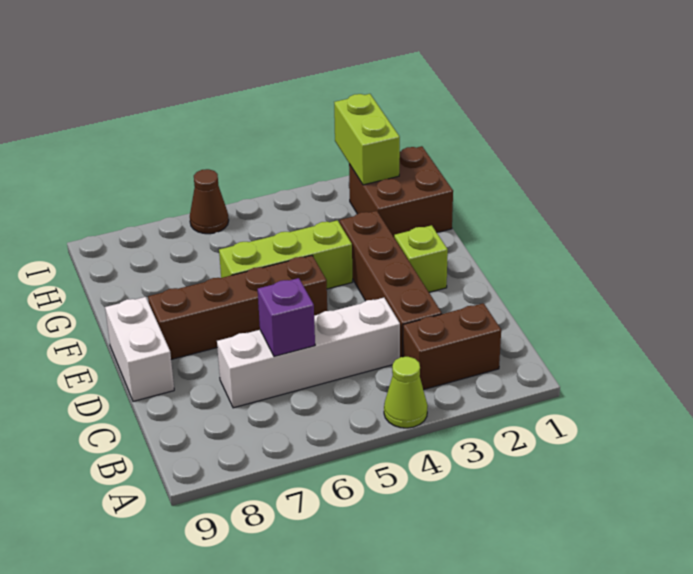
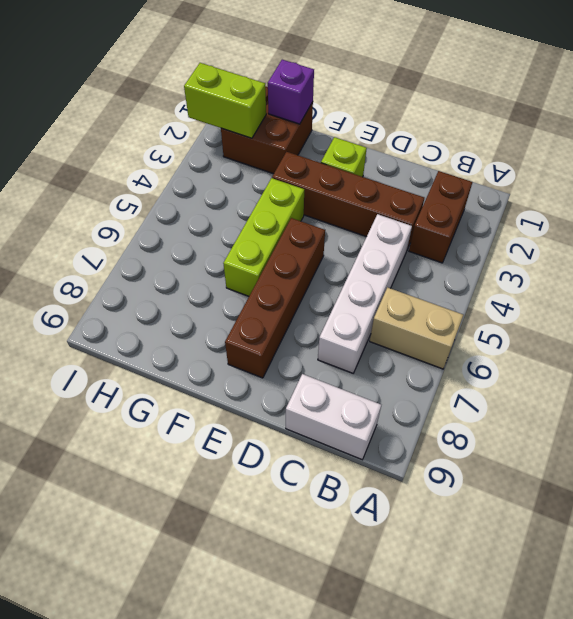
lime cone A4 level 1 -> none
none -> tan brick A6:B6 level 1
purple brick C6 level 2 -> purple brick G1 level 2
white brick D9:E9 level 1 -> white brick B9:C9 level 1
brown cone I6 level 1 -> none

